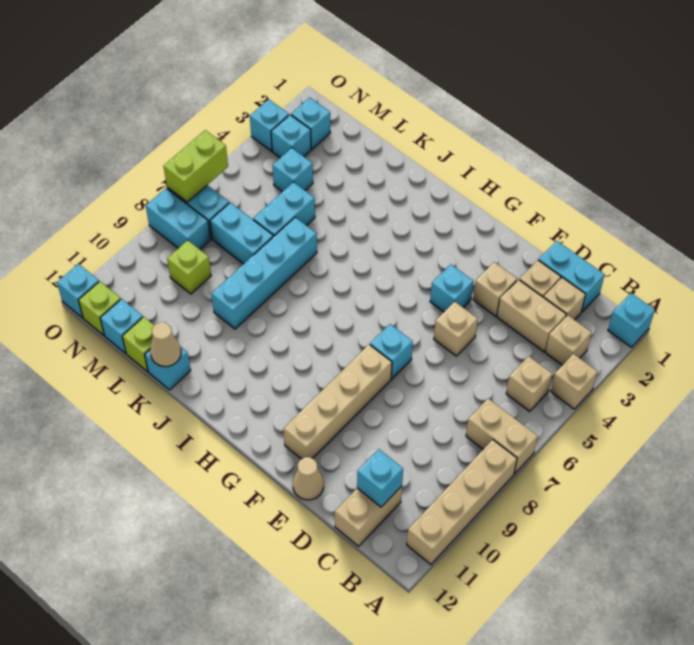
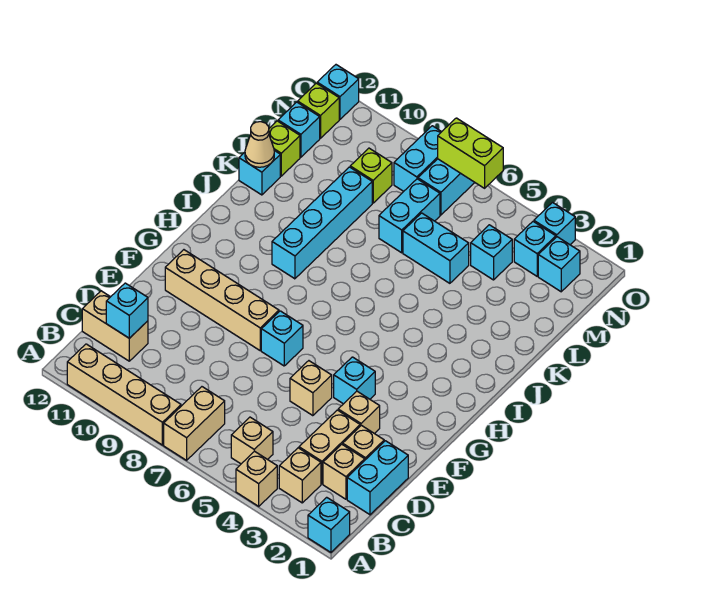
tan cone E12 level 1 -> none
cyan brick K6:K9 level 1 -> cyan brick I9:L9 level 1

